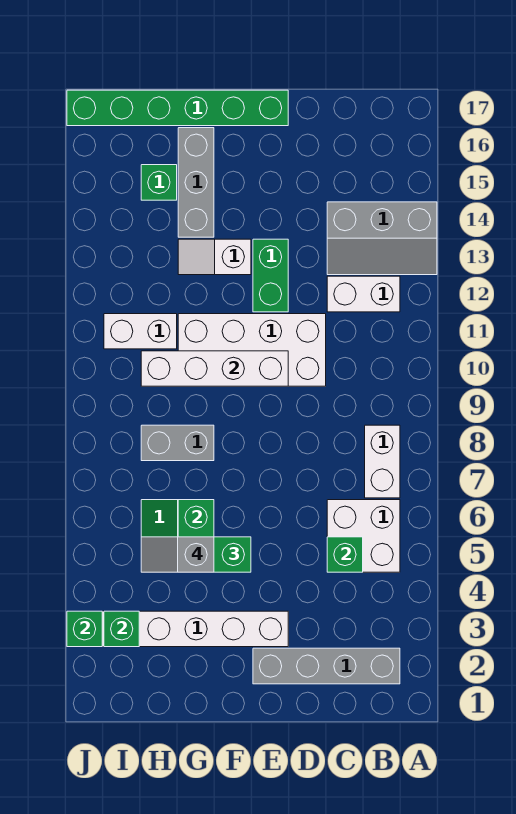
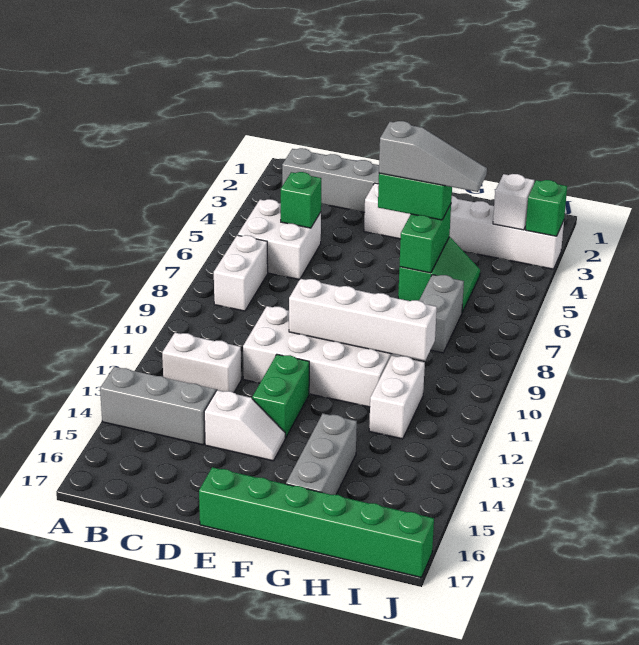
white slope F13:G13 level 1 top F -> white slope D14:E14 level 1 top D
grey slope G5:H5 level 4 top G -> grey slope F5:H5 level 4 top F
grey brick G8:H8 level 1 -> grey brick H7:H8 level 1
white brick H11:I11 level 1 -> white brick H11:H12 level 1
green brick H15 level 1 -> none
green brick I3 level 2 -> white brick I3 level 2

